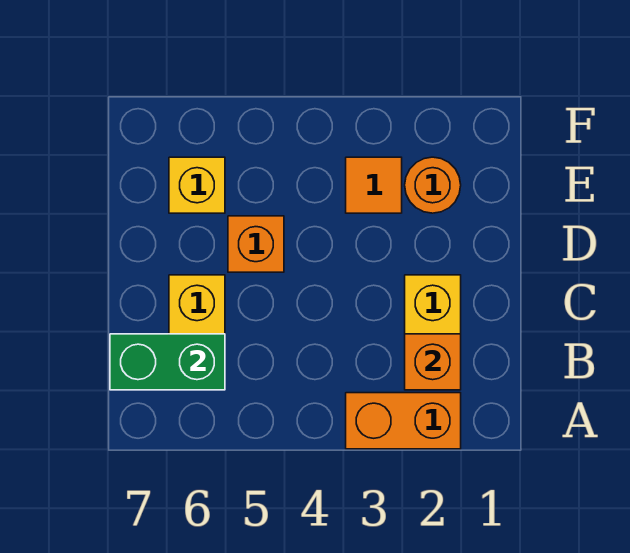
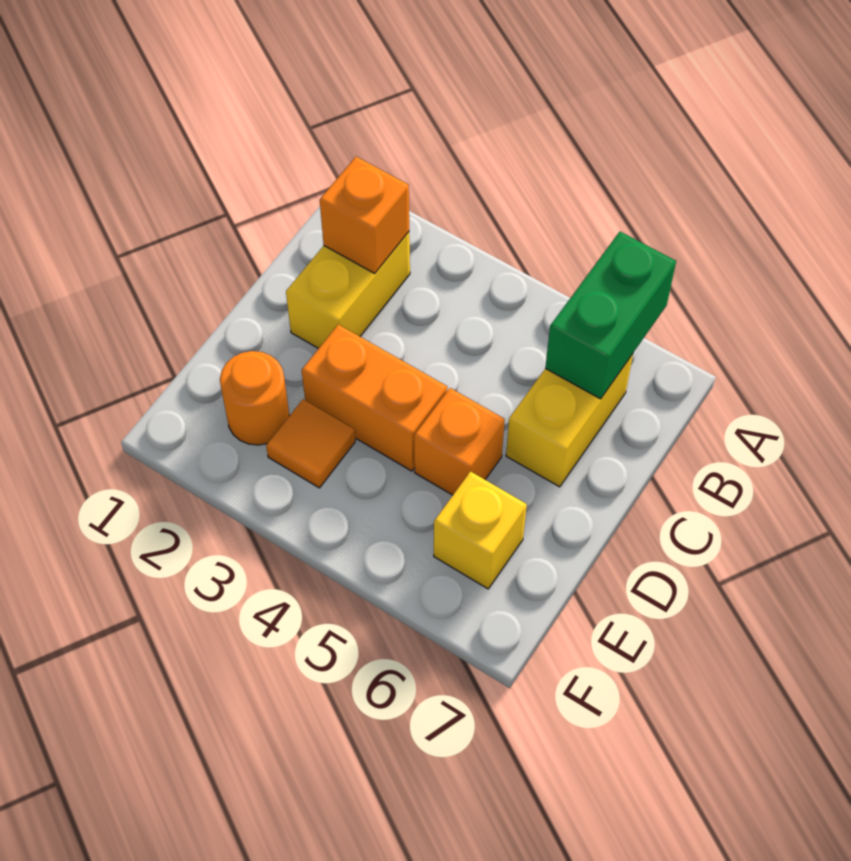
orange brick A2:A3 level 1 -> orange brick D3:D4 level 1
green brick B6:B7 level 2 -> green brick A6:B6 level 2

